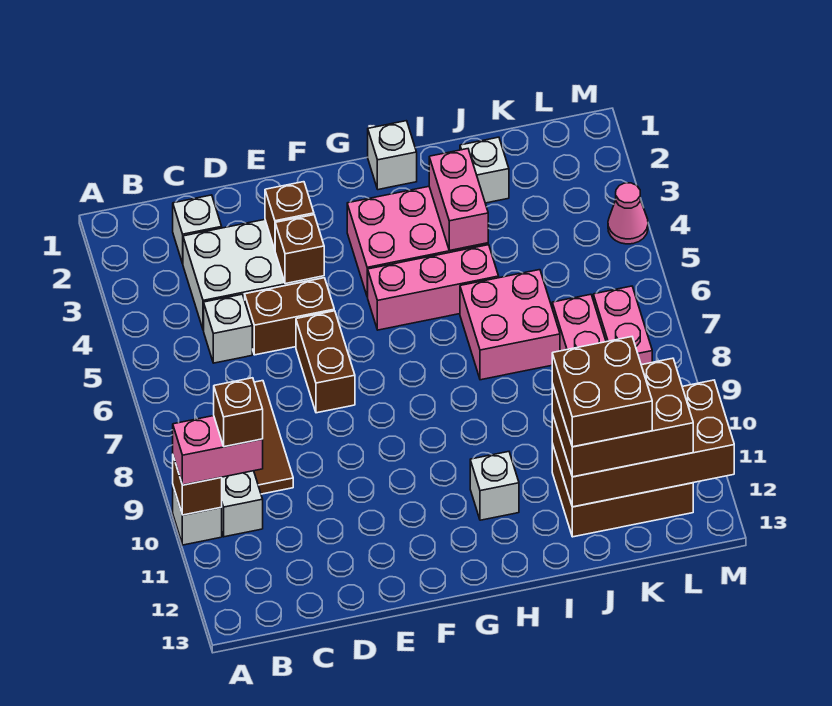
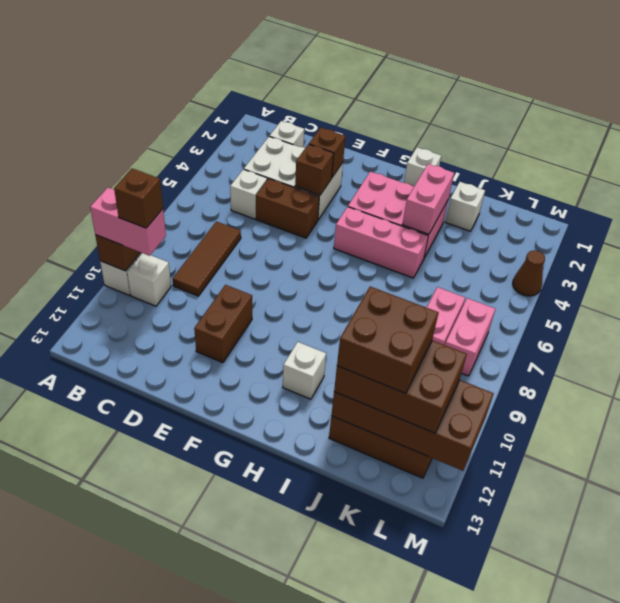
brown brick E6:E7 level 1 -> brown brick E10:E11 level 1
pink brick I6:J7 level 1 -> none
pink cone M4 level 1 -> brown cone M4 level 1

